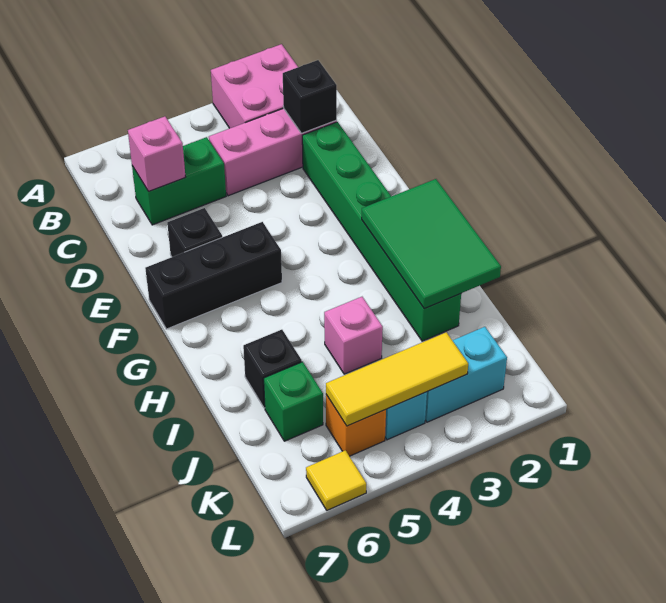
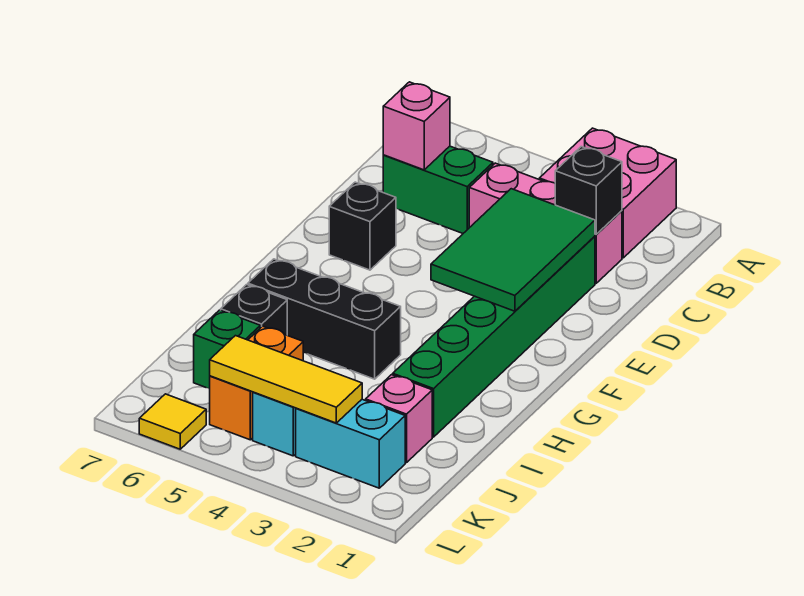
black brick F5:F7 level 1 -> black brick H4:H6 level 1
green tile G1:I2 level 2 -> green tile D2:F3 level 2
pink brick I4 level 1 -> pink brick J2 level 1
orange brick K5 level 1 -> orange brick J5:K5 level 1

